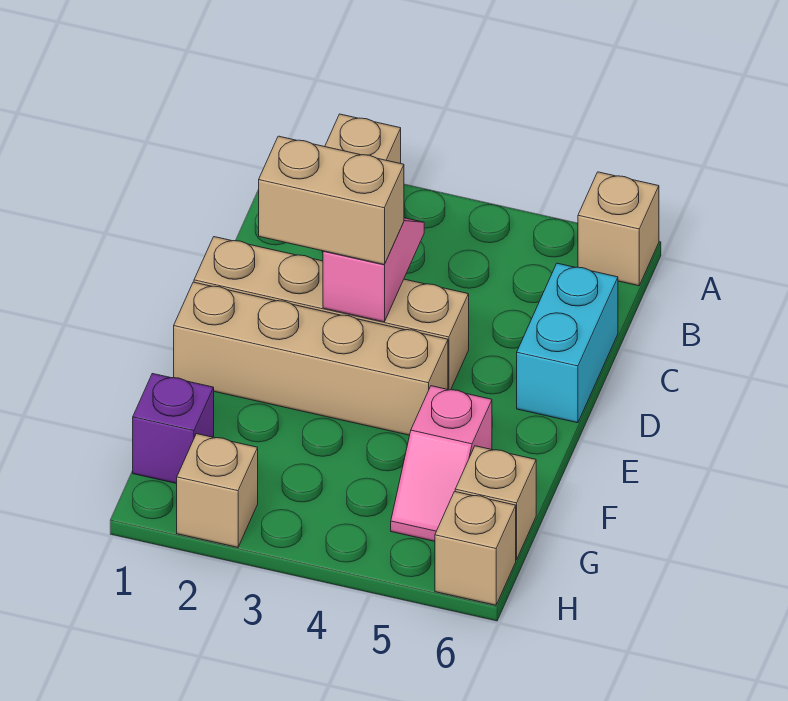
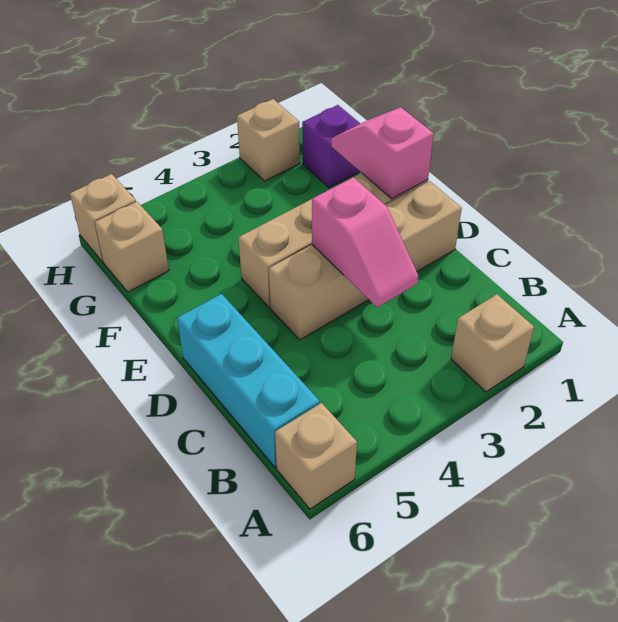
cyan brick C6:D6 level 1 -> cyan brick B6:D6 level 1
tan brick D2:D3 level 3 -> none
pink slope F5:G5 level 1 top F -> pink slope E1:F1 level 2 top E

